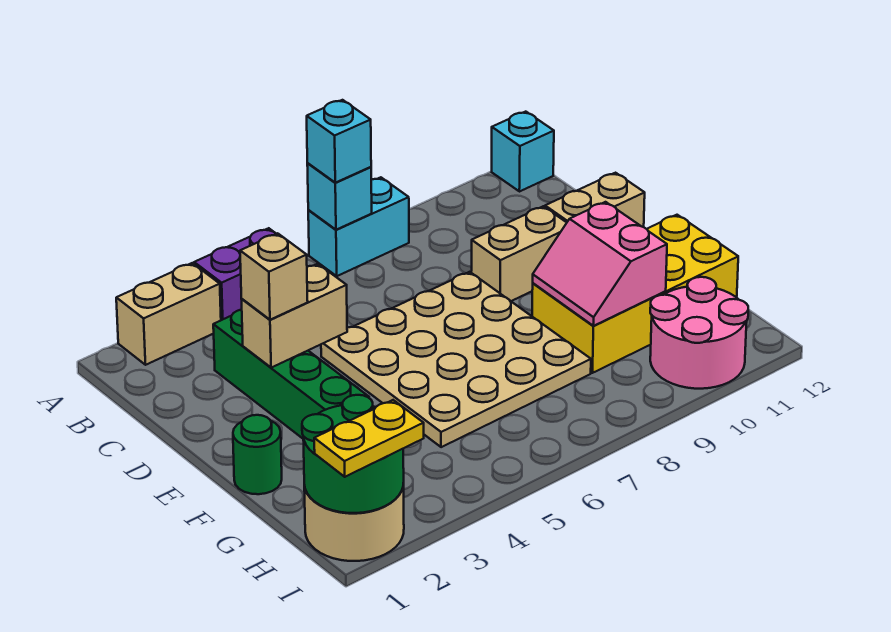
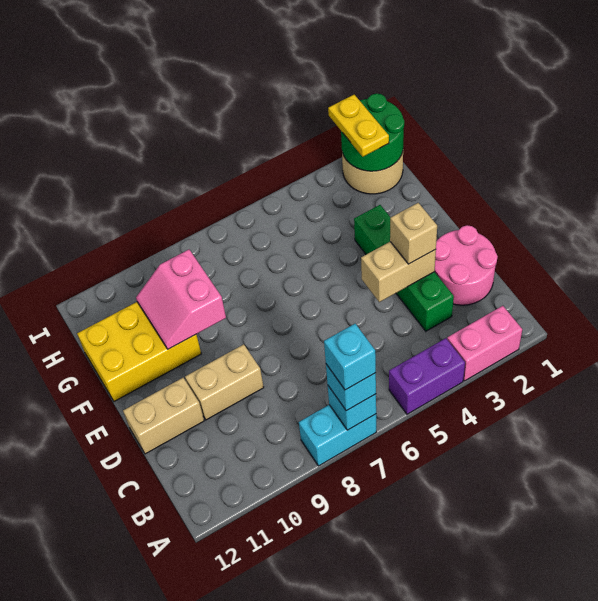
tan brick A2:A3 level 1 -> pink brick A2:A3 level 1
cyan brick A12 level 1 -> cyan brick A7 level 4
tan plate D5:G8 level 1 -> none
green round brick F1 level 1 -> none
yellow brick F9:G12 level 1 -> yellow brick F10:G12 level 1
pink slope F9:G10 level 2 top 10 -> pink slope F9:G10 level 2 top 9
pink round brick H10:I11 level 1 -> pink round brick C1:D2 level 1
yellow plate I1:I2 level 3 -> yellow plate H2:I2 level 3

